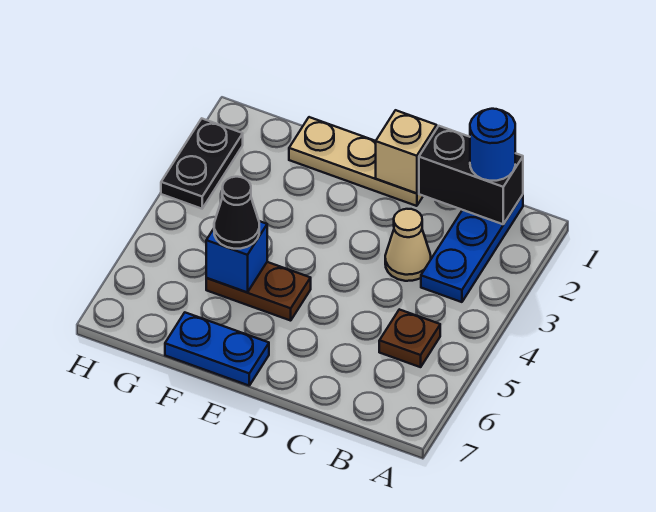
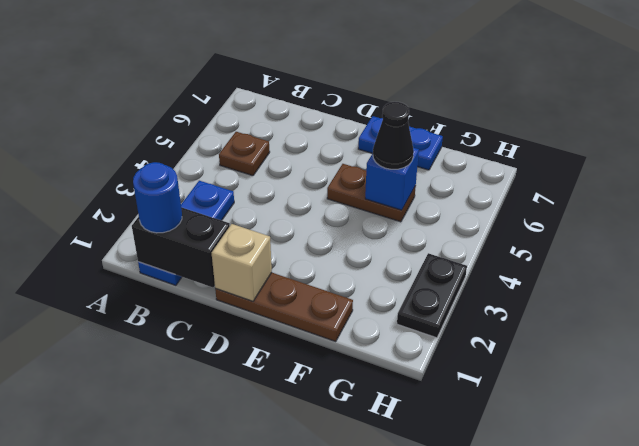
tan cone C3 level 1 -> none
tan plate D1:F1 level 1 -> brown plate D1:F1 level 1

